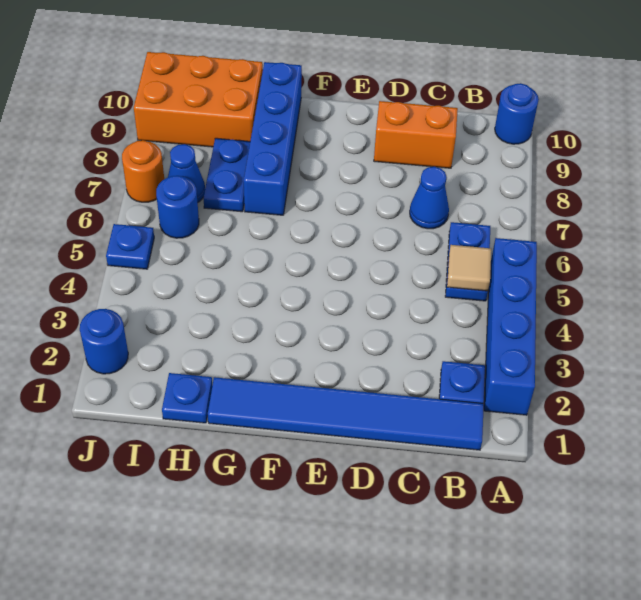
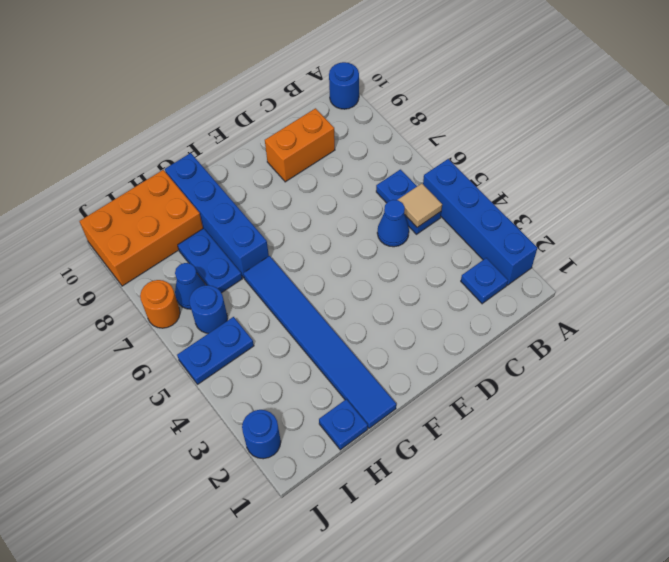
blue tile B1:G1 level 1 -> blue tile G1:G6 level 1
blue cone C7 level 1 -> blue cone C5 level 1
blue plate J5 level 1 -> blue plate I5:J5 level 1

